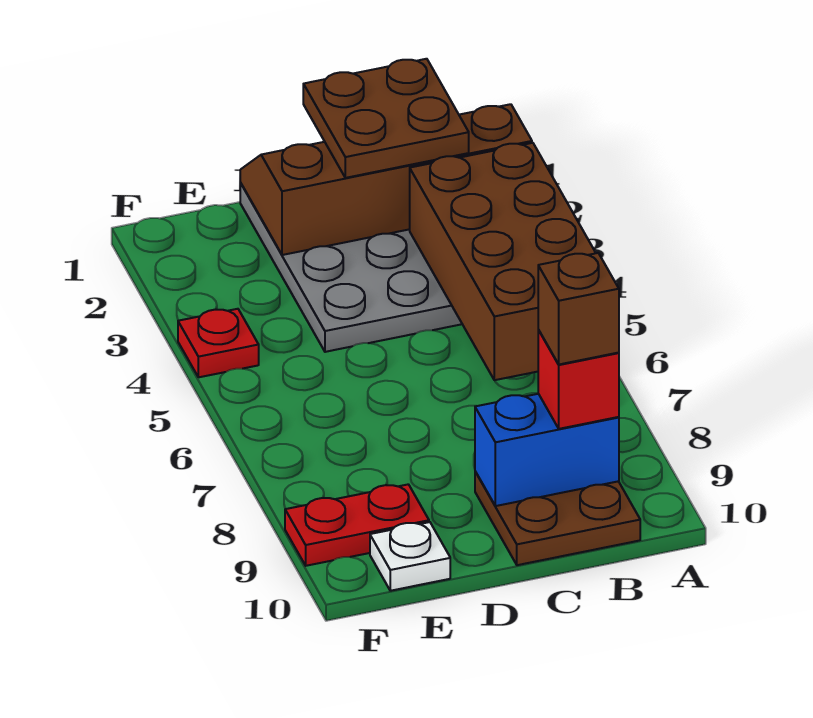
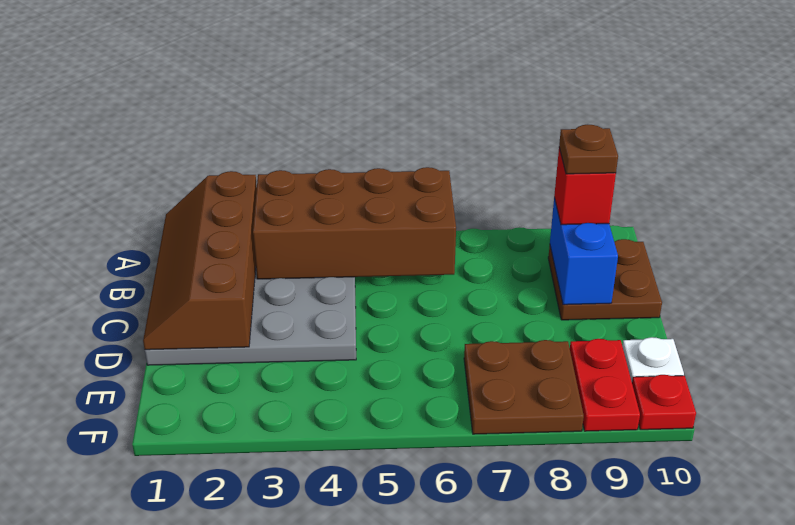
brown plate B1:C2 level 3 -> brown plate E7:F8 level 1
brown brick B9 level 4 -> brown plate B9 level 4
red plate F4 level 1 -> red plate F10 level 1

